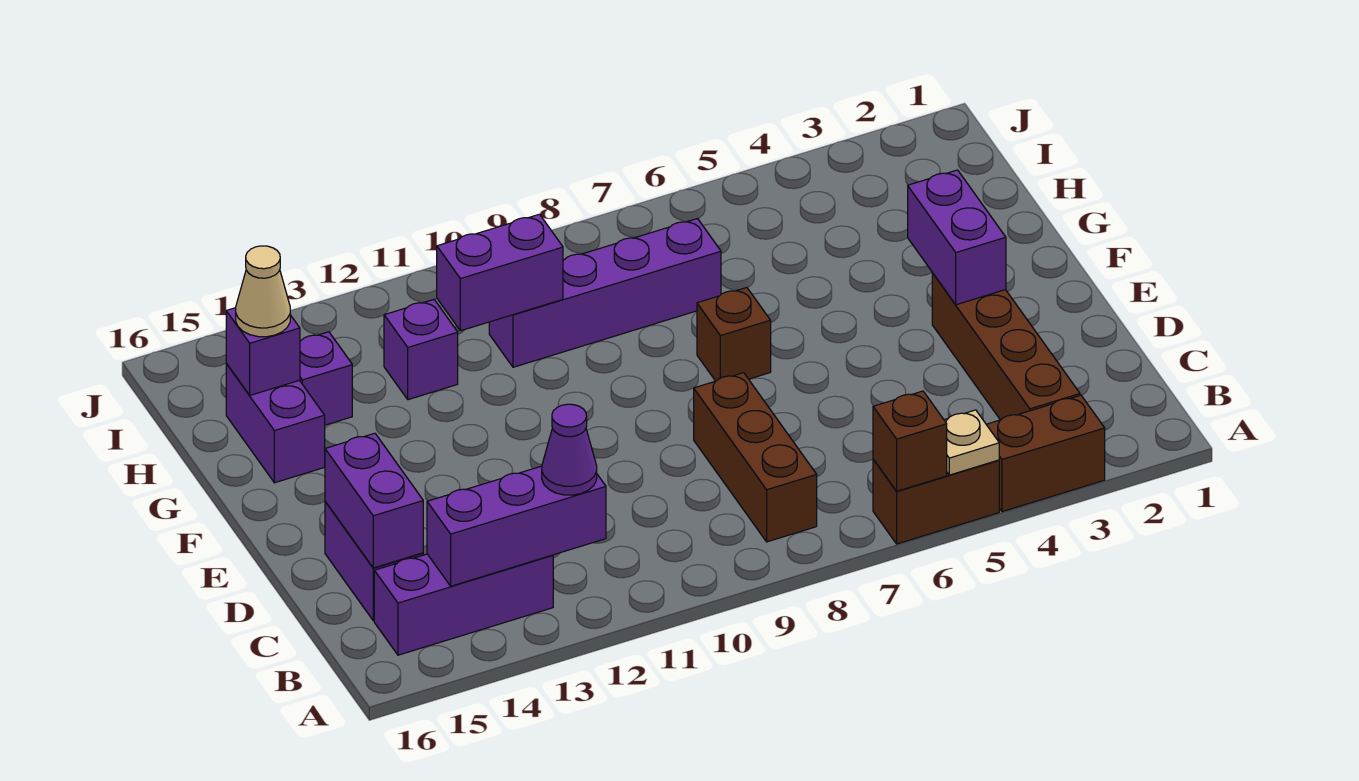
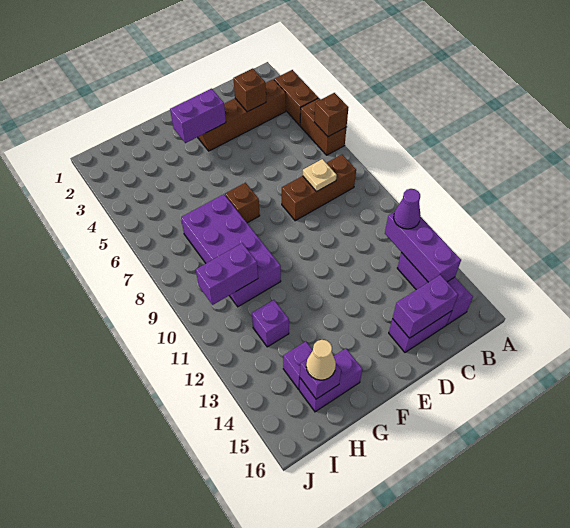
tan plate A5 level 2 -> tan plate C8 level 2
none -> brown brick C3 level 2
purple brick H7:H10 level 1 -> purple brick G7:H10 level 1
purple brick H10:H11 level 2 -> purple brick H10:I10 level 2

